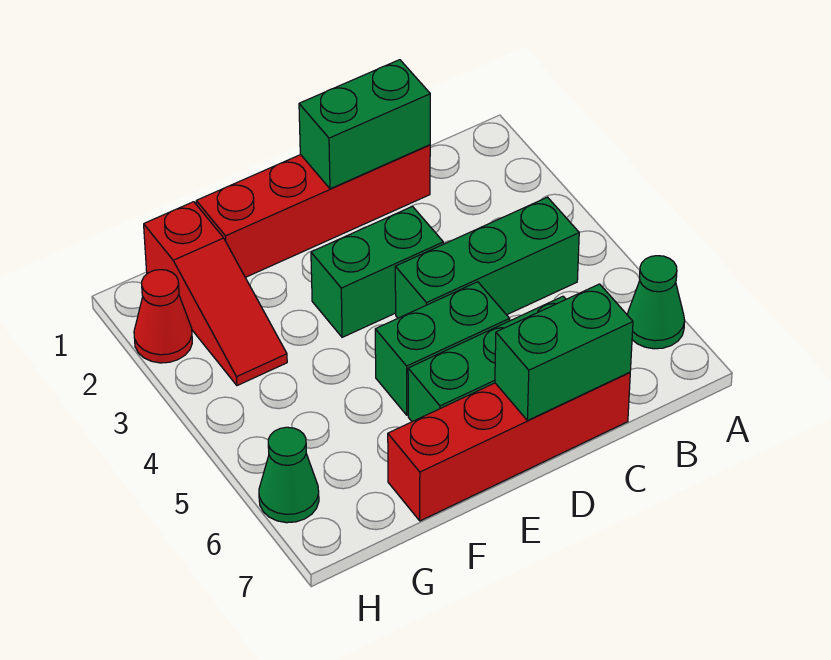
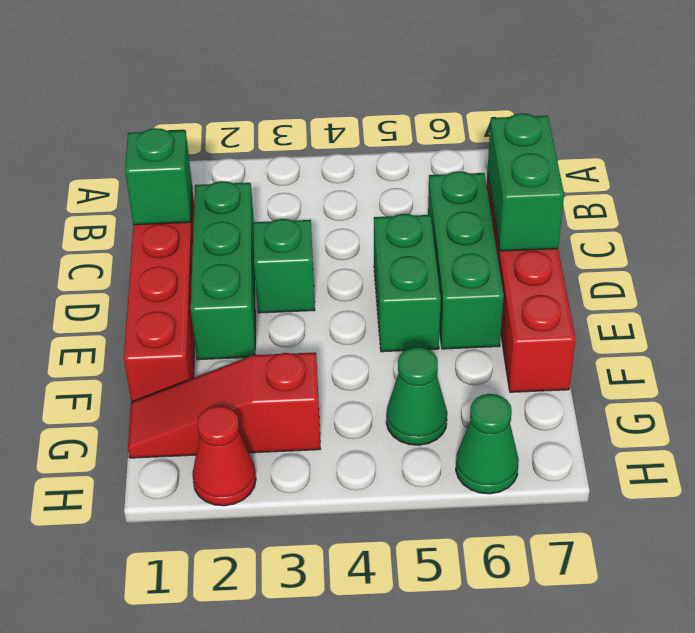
green cone A6 level 1 -> green cone G5 level 1
green brick B4:D4 level 1 -> green brick C2:E2 level 1
green brick C1:D1 level 2 -> green brick C1 level 2
green brick D3:E3 level 1 -> green brick D3 level 1
red slope G1:G3 level 1 top 1 -> red slope G1:G3 level 1 top 3

